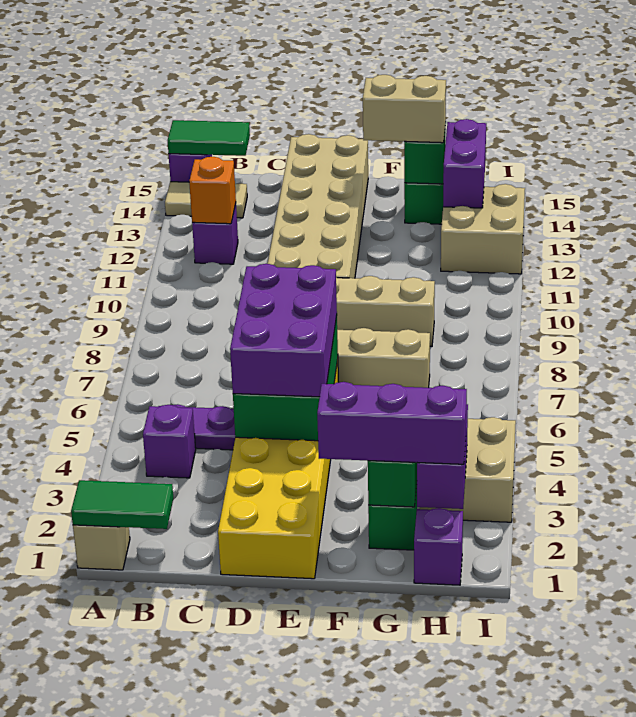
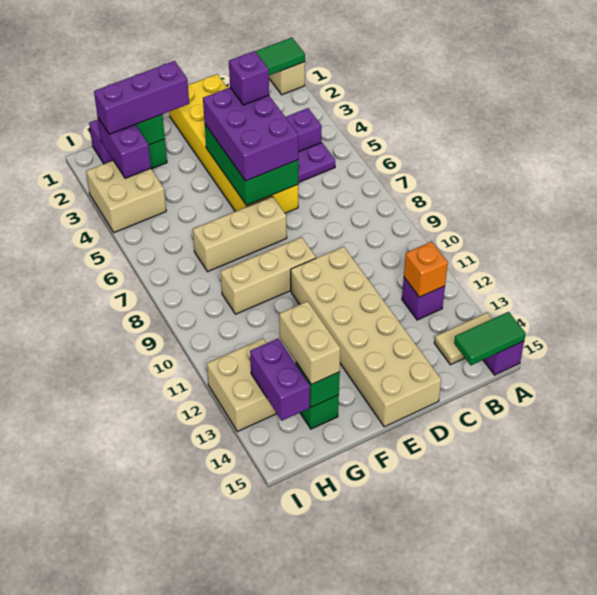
none -> purple brick D4 level 4
tan brick F14:G14 level 3 -> tan brick G13:G14 level 3

